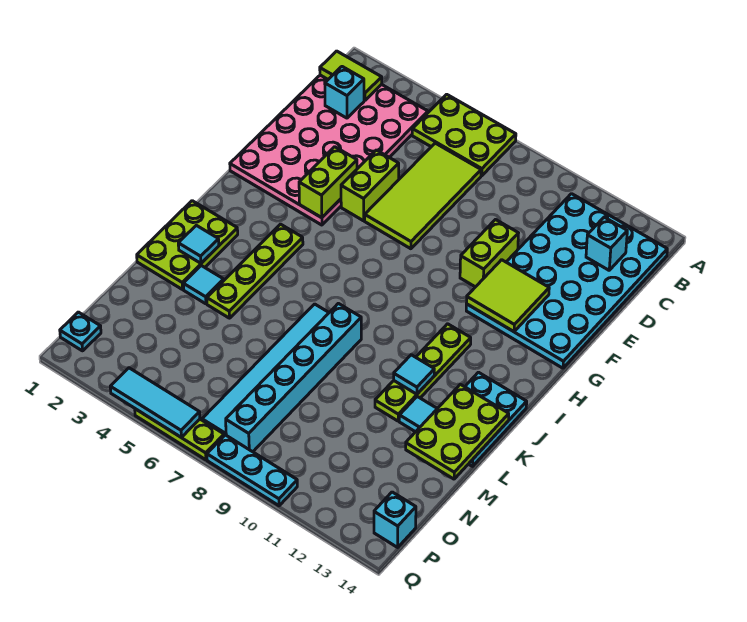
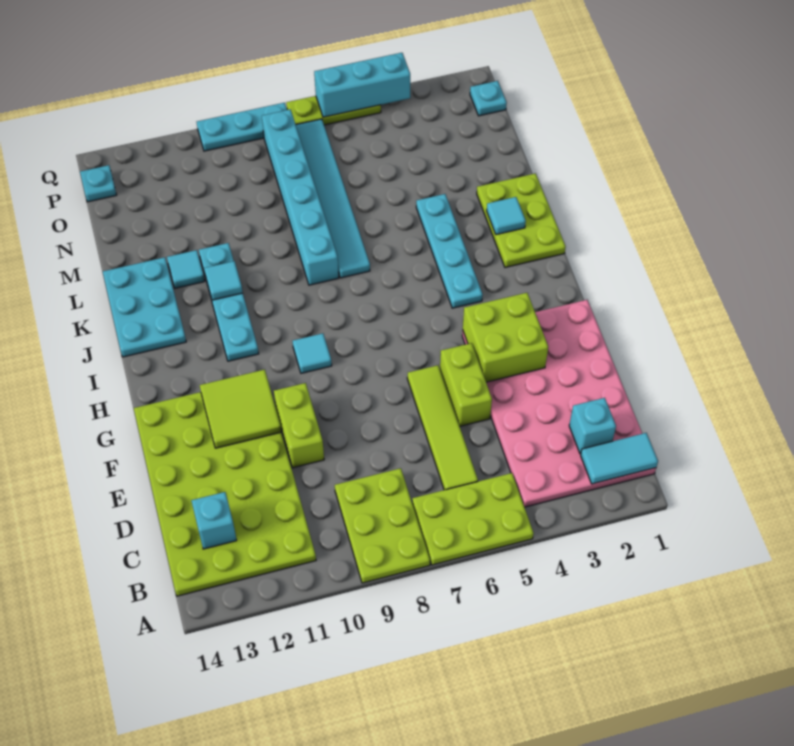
lime tile B1:B2 level 2 -> cyan tile B1:B2 level 2
cyan plate B11:G14 level 1 -> lime plate B11:G14 level 1
lime tile C6:F7 level 1 -> lime tile C6:F6 level 1
lime brick F4:G4 level 2 -> lime brick F3:G4 level 2
lime plate I4:L4 level 1 -> cyan plate I4:L4 level 1
lime plate I11:L11 level 1 -> cyan plate I11:L11 level 1
lime plate K13:M14 level 2 -> lime plate A8:C9 level 1
cyan tile L3 level 1 -> cyan tile H9 level 1
cyan brick P14 level 1 -> cyan plate P14 level 1
cyan tile Q4:Q6 level 2 -> cyan brick Q4:Q6 level 2

